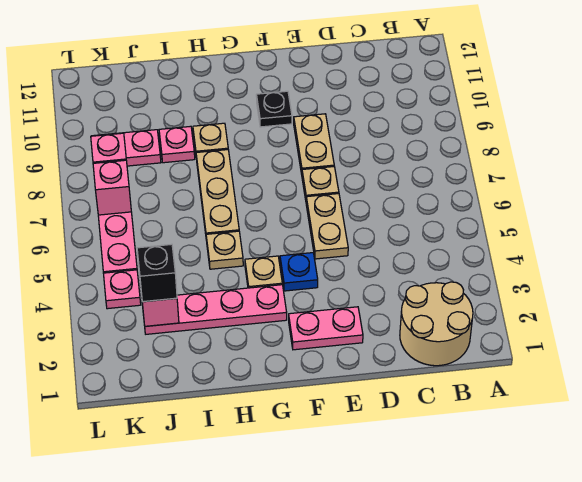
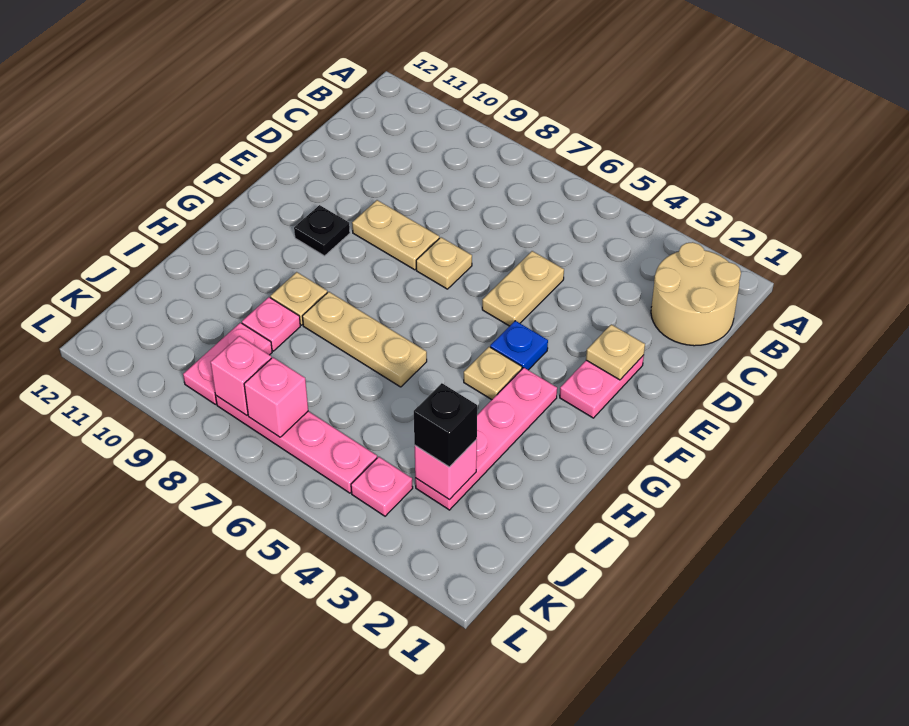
tan plate E5:E6 level 1 -> tan plate D5:E5 level 1
tan plate H5 level 1 -> tan plate E2 level 2

